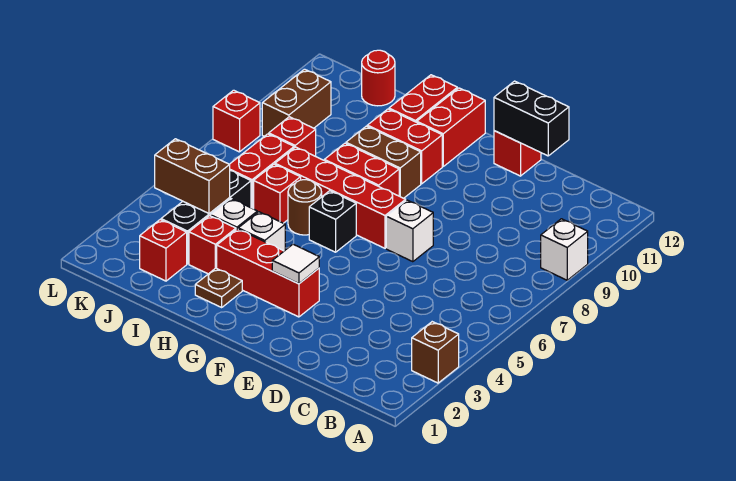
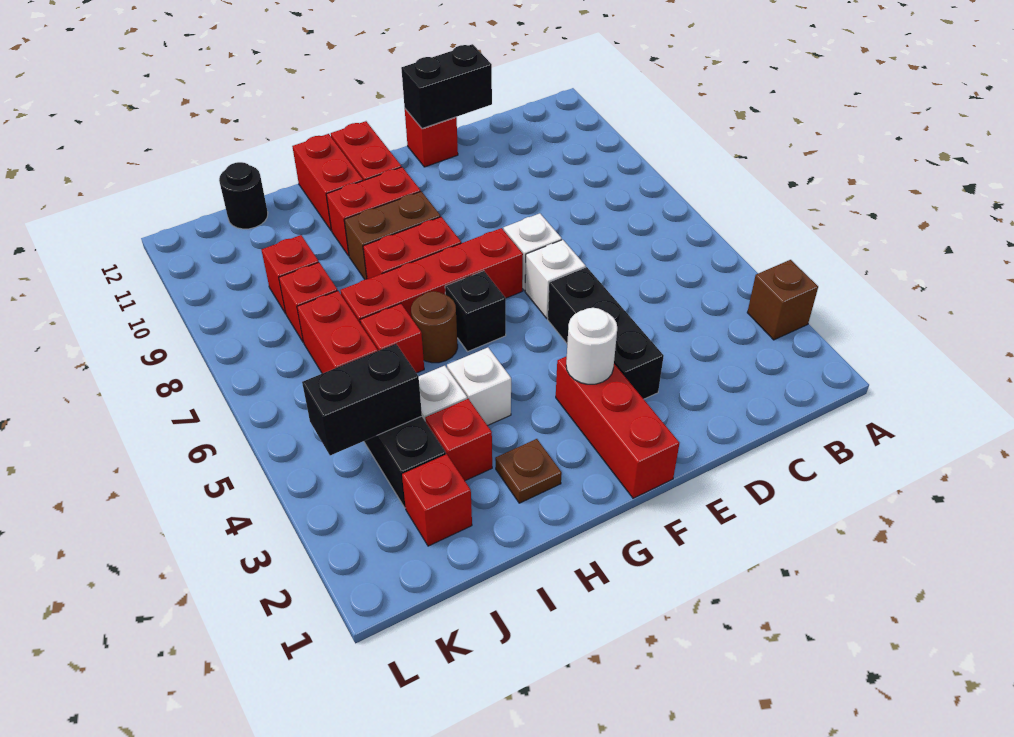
white brick A9 level 1 -> white brick E6 level 1
none -> black brick E3:E5 level 1
red brick F3:H3 level 1 -> red brick F1:F3 level 1
white tile F3 level 2 -> white round brick F3 level 2
brown brick J4:K4 level 2 -> black brick J4:K4 level 2
red round brick J12 level 1 -> black round brick J12 level 1
brown brick K9:K10 level 1 -> none
red brick L8 level 1 -> red brick J9 level 1

